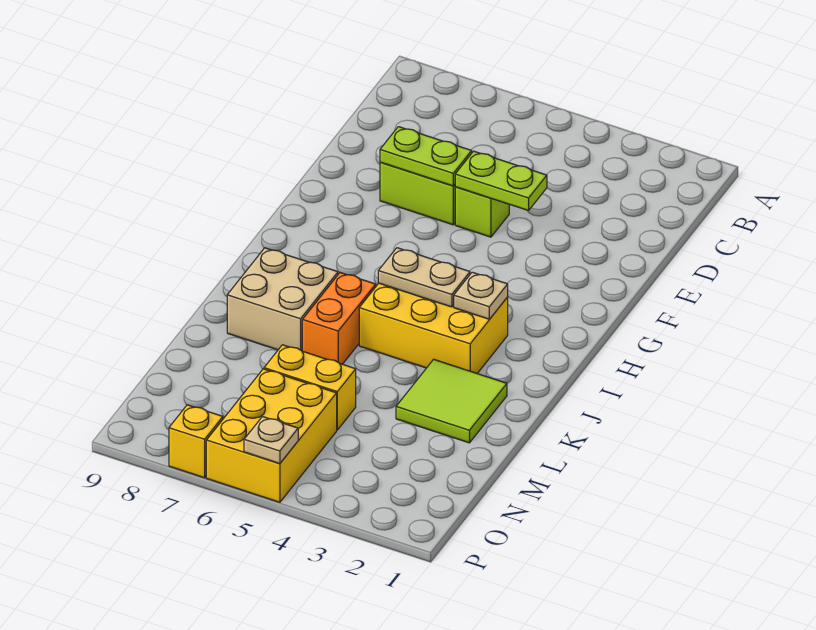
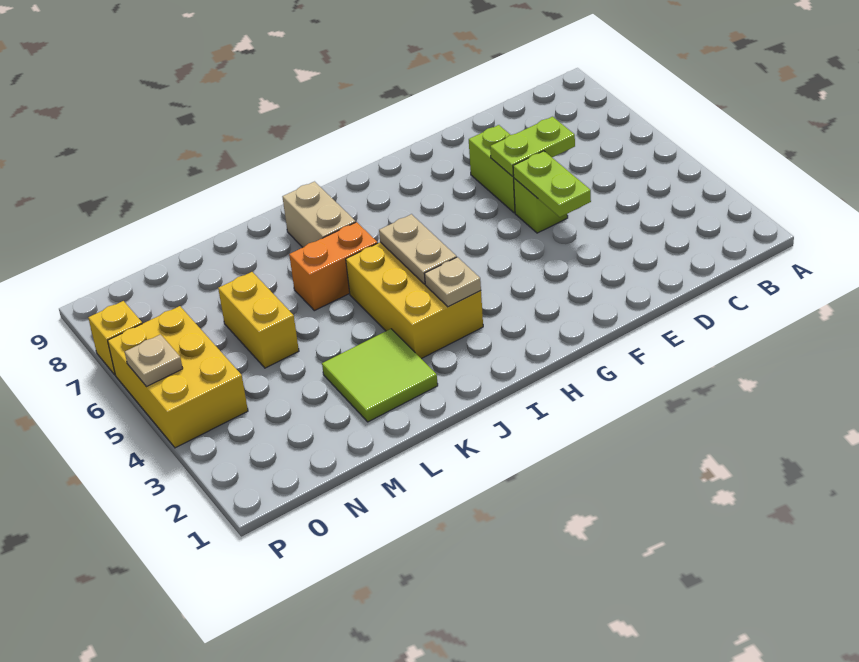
lime plate E6:E7 level 2 -> lime plate D6:E6 level 2
tan brick J7:K8 level 1 -> tan brick J7:J8 level 1
yellow brick N5:P6 level 1 -> yellow brick O4:P6 level 1

